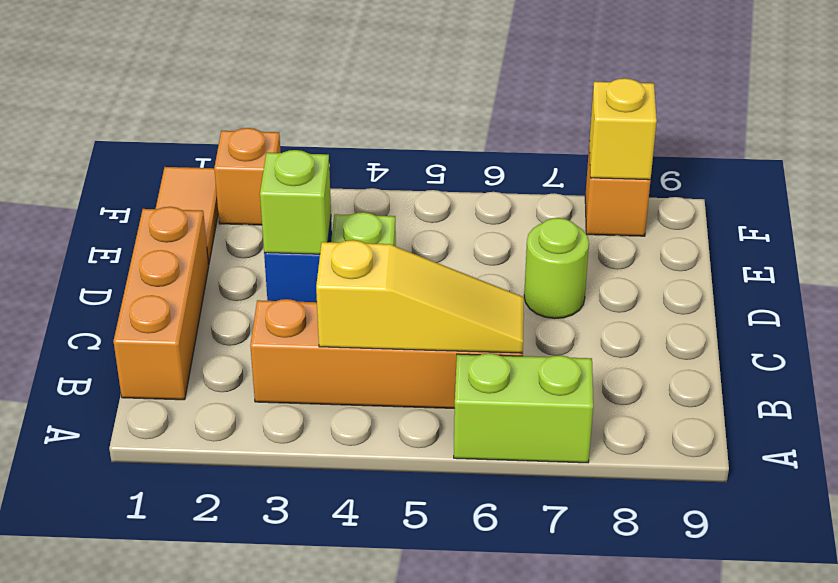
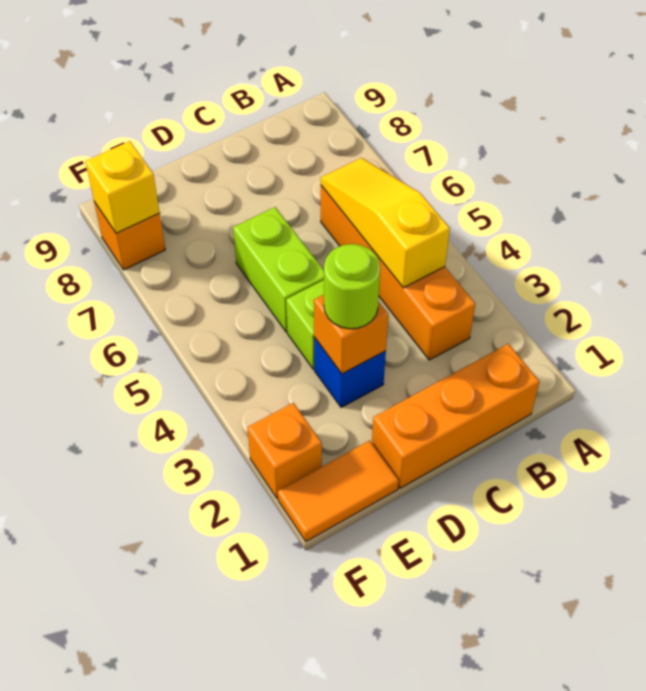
lime brick A6:A7 level 1 -> lime brick D5:D6 level 1
lime brick D3 level 2 -> orange brick D3 level 2
lime round brick D7 level 1 -> lime round brick D3 level 3

